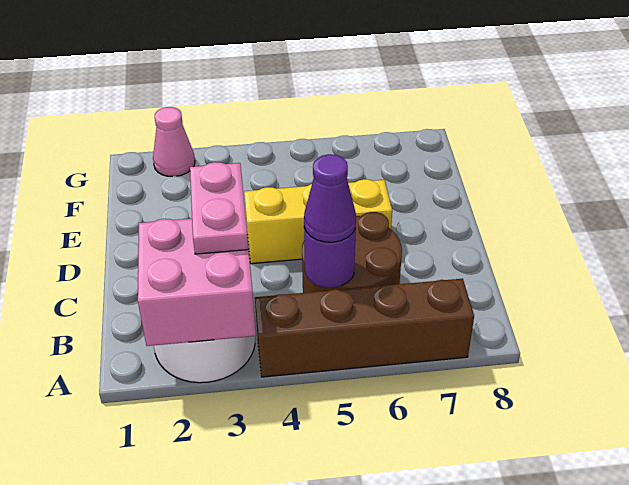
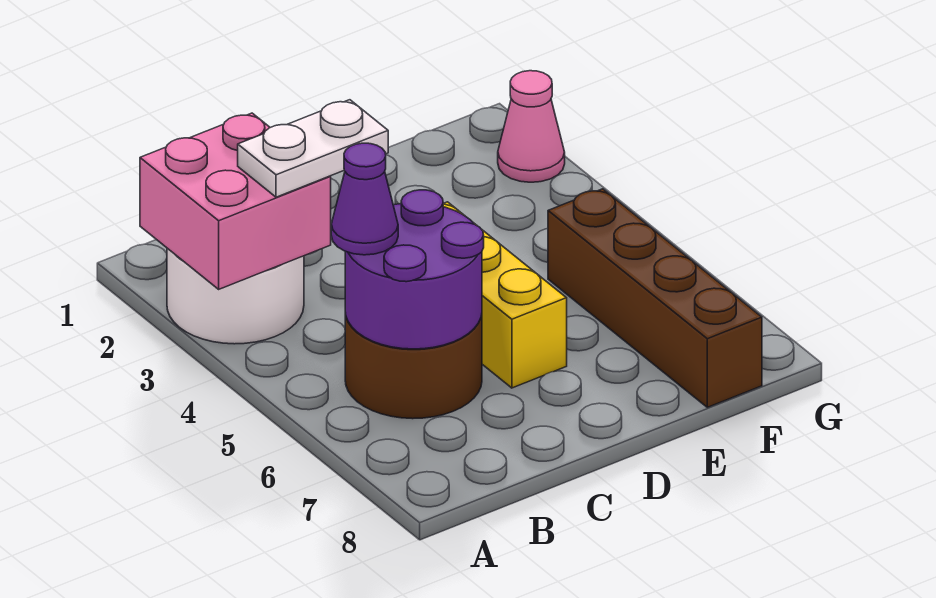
brown brick A4:A7 level 1 -> brown brick F5:F8 level 1
pink plate B3:C3 level 3 -> white plate B3:C3 level 3
purple round brick B5 level 2 -> purple round brick B5:C6 level 2

